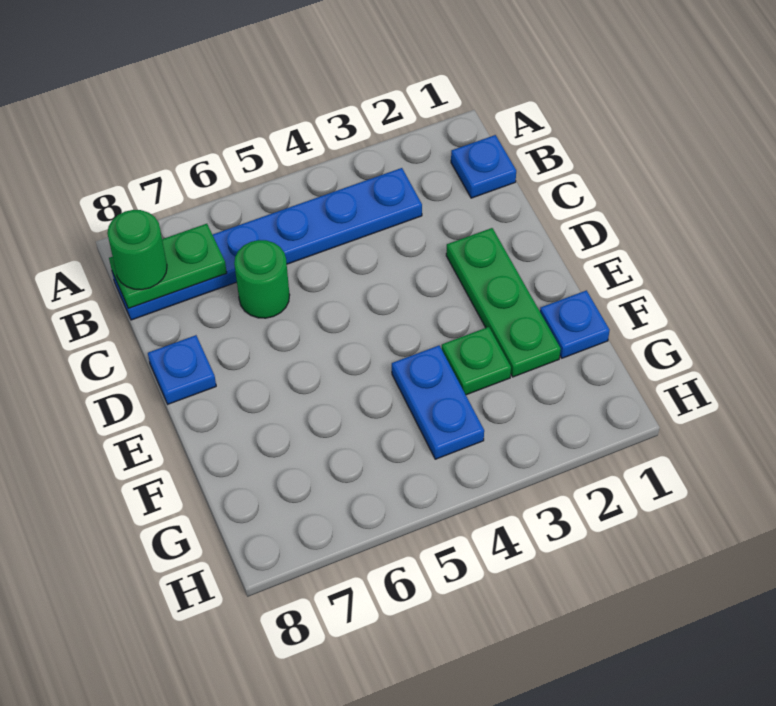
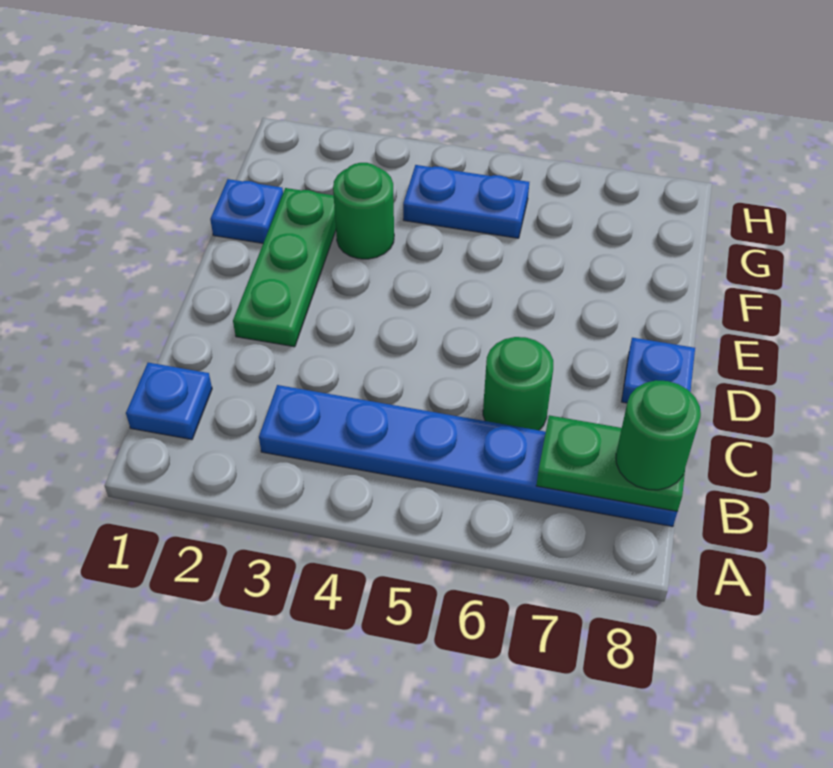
green plate F3 level 1 -> green round brick F3 level 1
blue plate F4:G4 level 1 -> blue plate G4:G5 level 1

